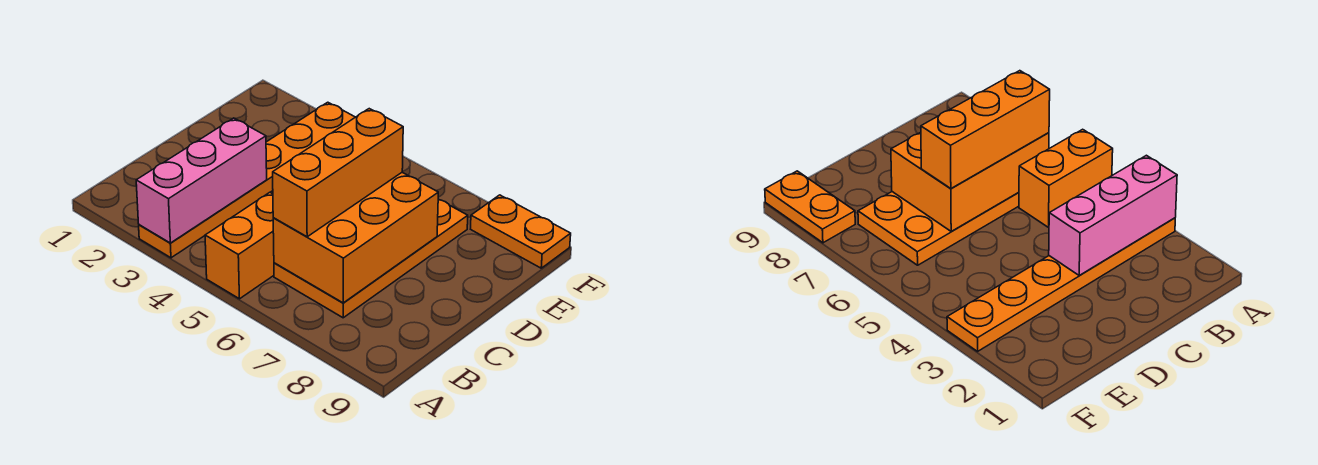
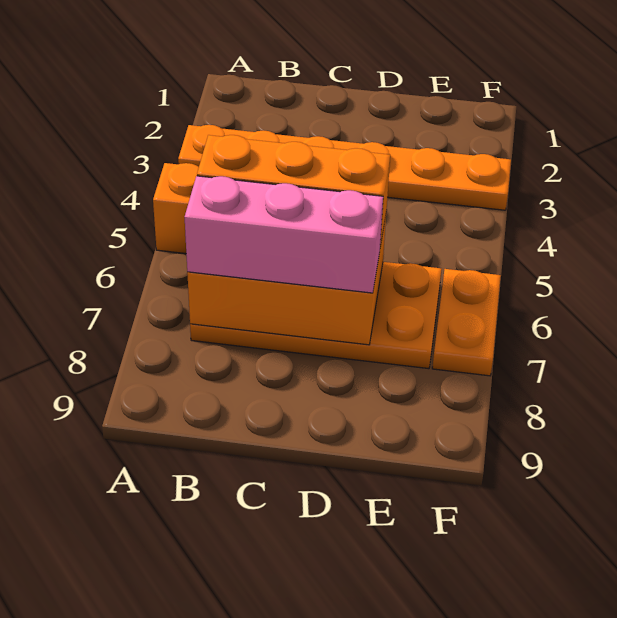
pink brick A3:C3 level 2 -> pink brick B7:D7 level 3
orange plate F8:F9 level 1 -> orange plate F6:F7 level 1

